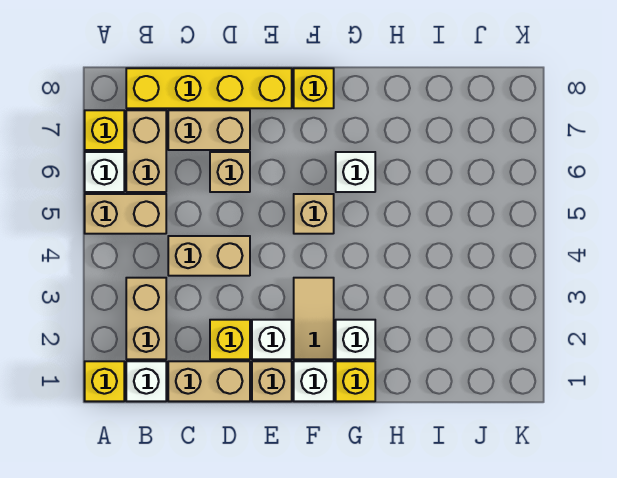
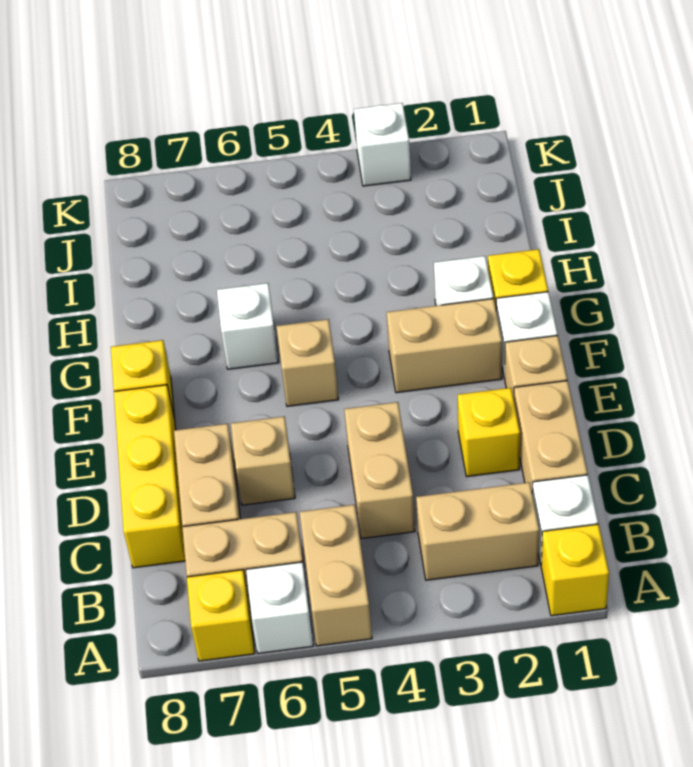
yellow brick B8:E8 level 1 -> yellow brick C8:E8 level 1
white brick E2 level 1 -> white brick K3 level 1
tan tile F2:F3 level 1 -> tan brick F2:F3 level 1

